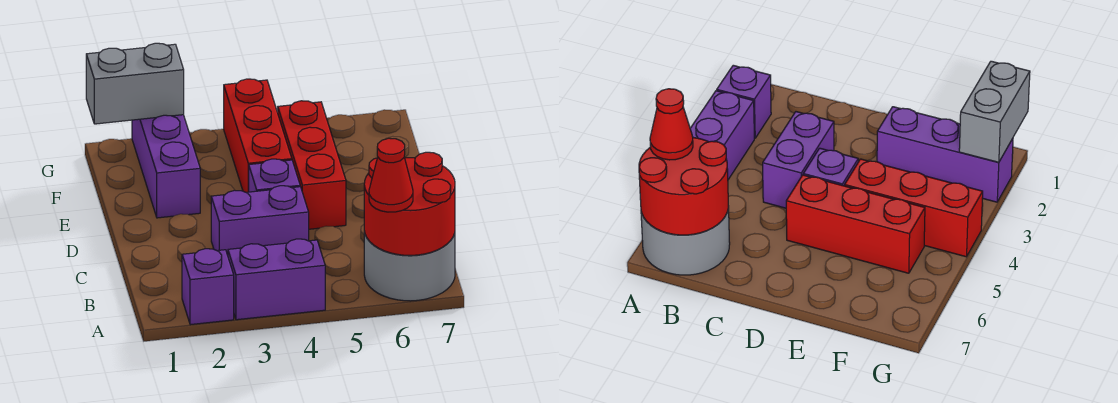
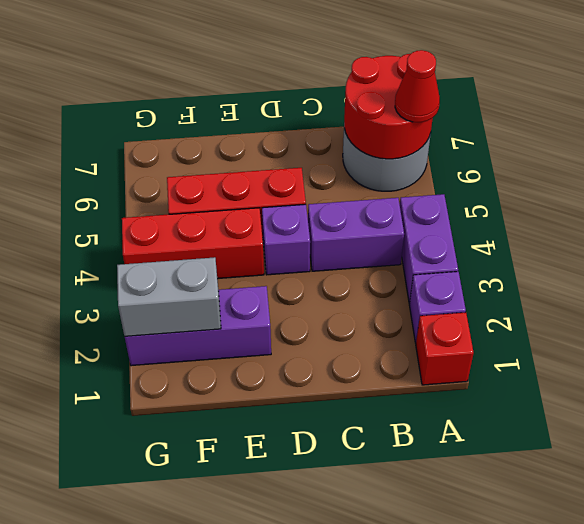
none -> red brick A1 level 1
purple brick C3:C4 level 1 -> purple brick B4:C4 level 1
grey brick G1:G2 level 2 -> grey brick F2:G2 level 2

